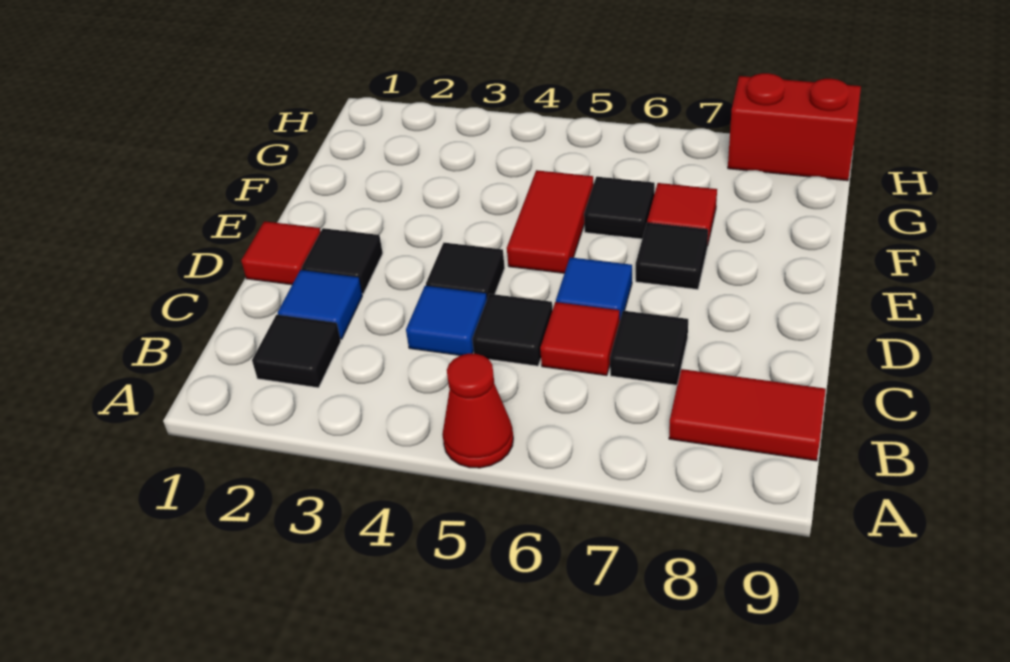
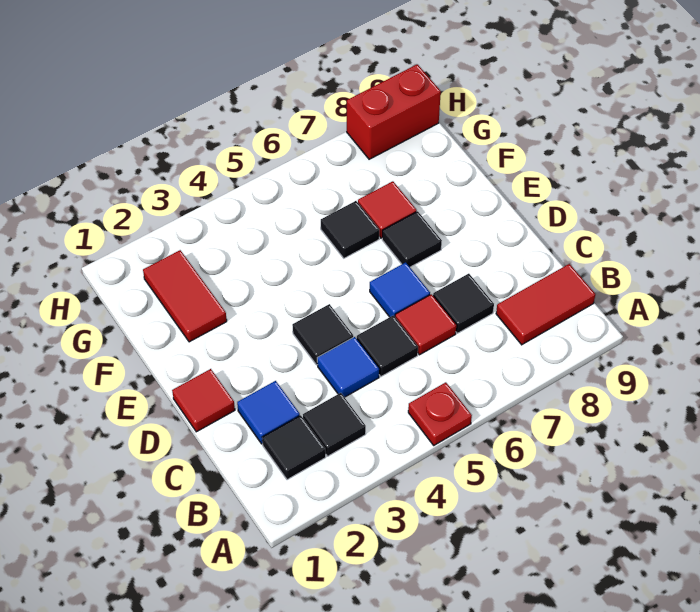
red cone A5 level 1 -> red plate A5 level 1
black tile D2 level 1 -> black tile B3 level 1
red tile E5:F5 level 1 -> red tile F2:G2 level 1

